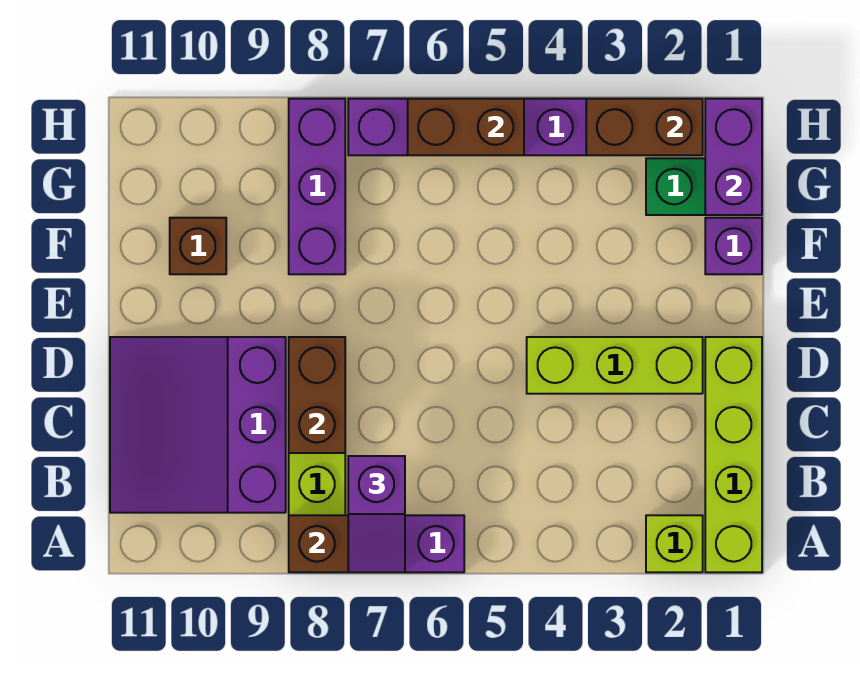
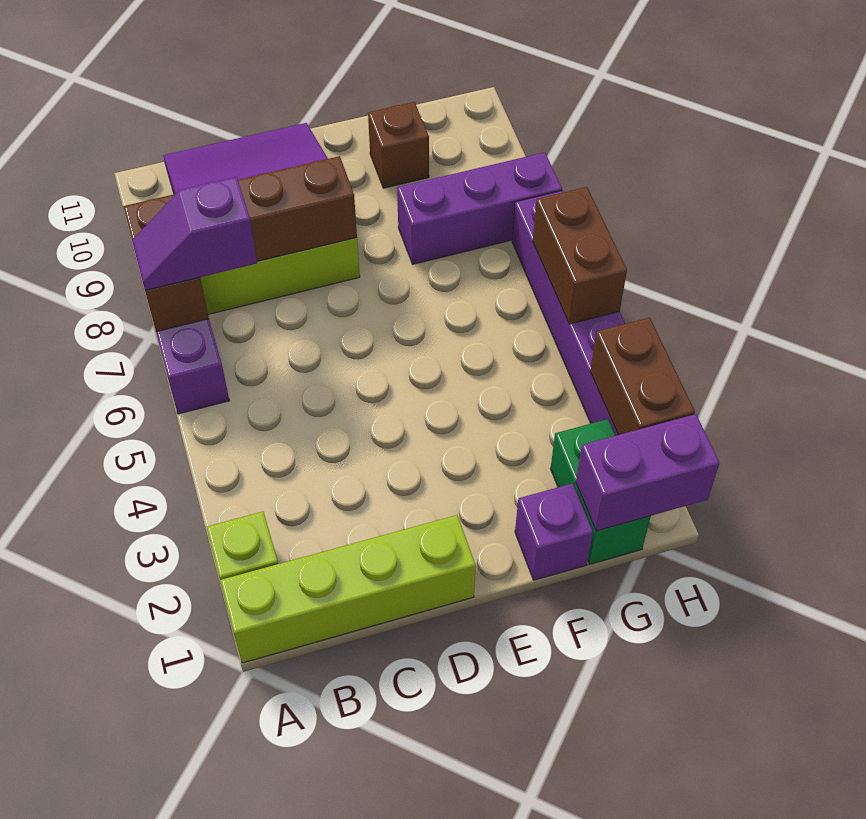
lime brick D2:D4 level 1 -> none

